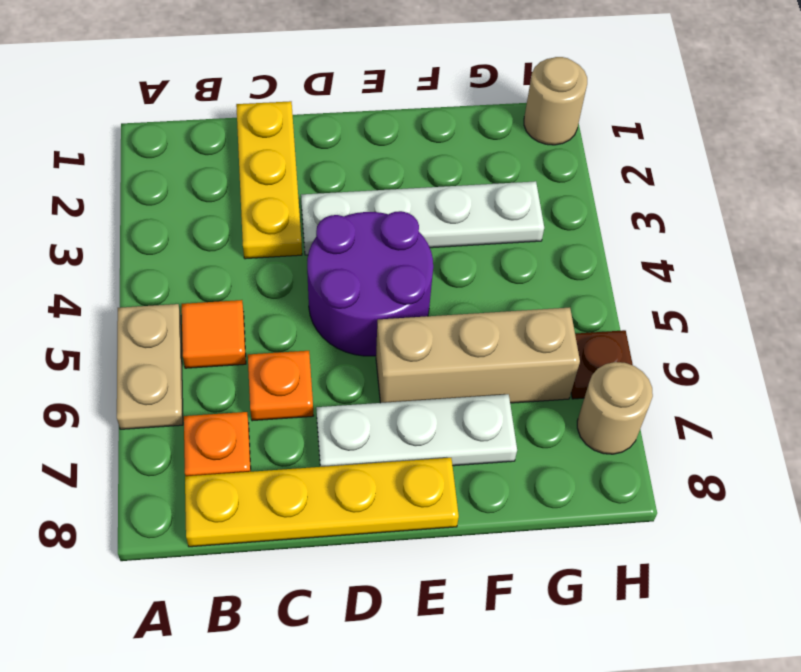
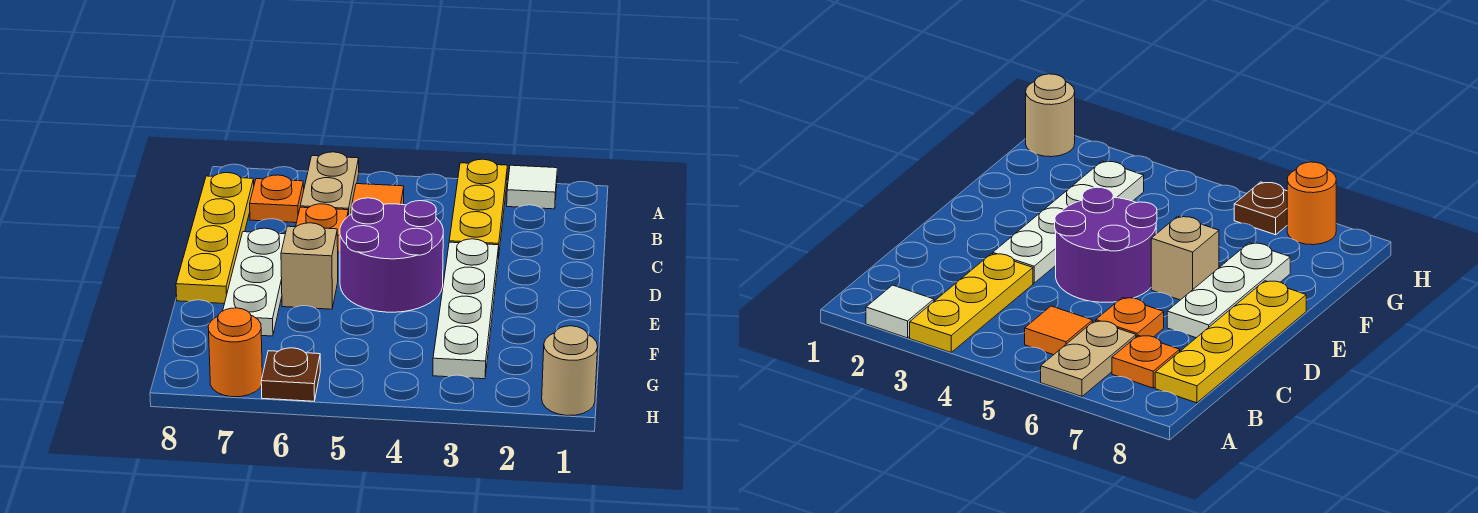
none -> white tile A2 level 1
tan plate A5:A6 level 1 -> tan plate A6:B6 level 1
yellow plate C1:C3 level 1 -> yellow plate A3:C3 level 1
tan brick E6:G6 level 1 -> tan brick E6 level 1
tan round brick H7 level 1 -> orange round brick H7 level 1

